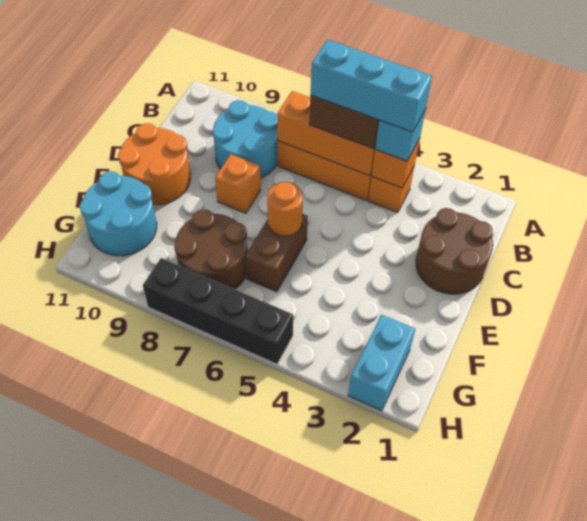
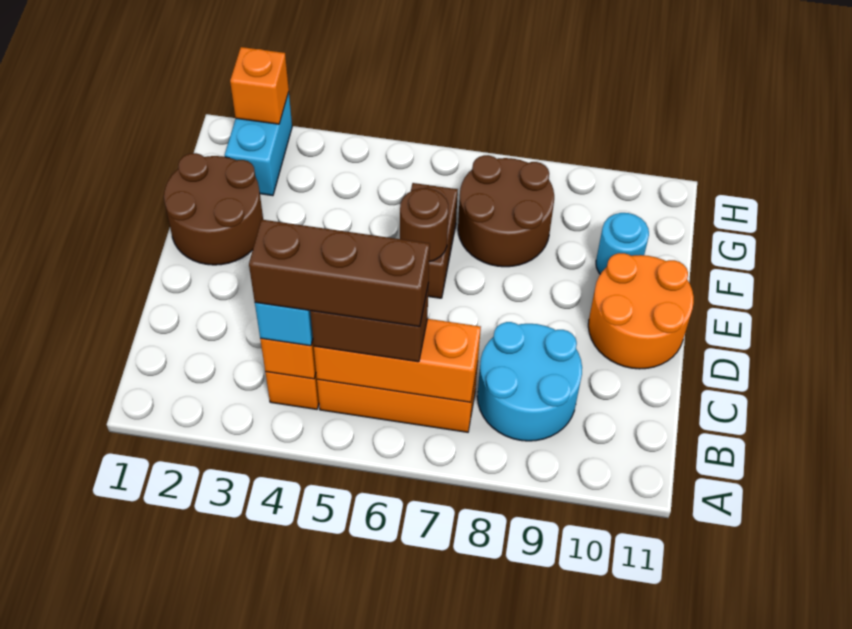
cyan brick B4:B6 level 4 -> brown brick B4:B6 level 4
brown round brick C1:D2 level 1 -> brown round brick E1:F2 level 1
orange brick D8 level 1 -> orange brick H2 level 2
orange round brick E6 level 2 -> brown round brick E6 level 2
cyan round brick F10:G11 level 1 -> cyan round brick F10 level 1
black brick H5:H8 level 1 -> none

